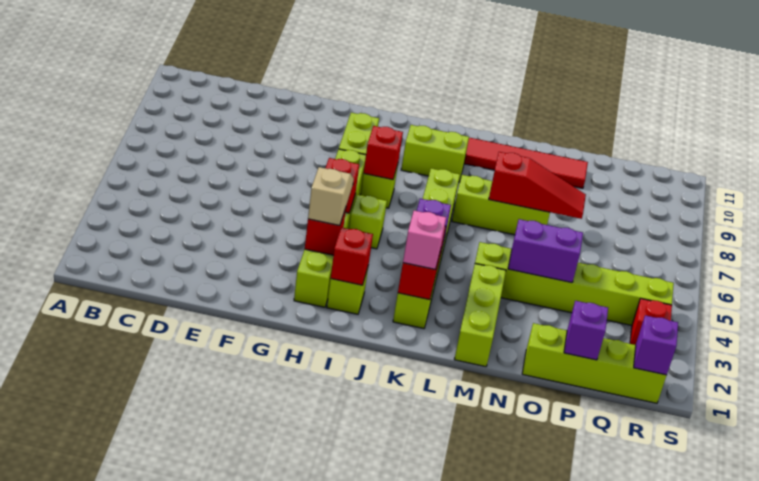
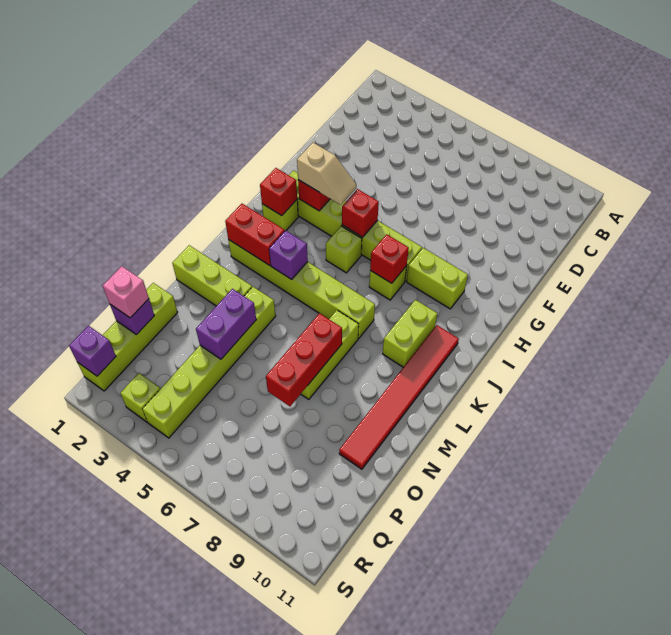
pink brick K2 level 3 -> pink brick P1 level 3
red slope M7:O7 level 2 top M -> red brick M7:O7 level 2
red brick R3 level 1 -> lime brick R3 level 1

